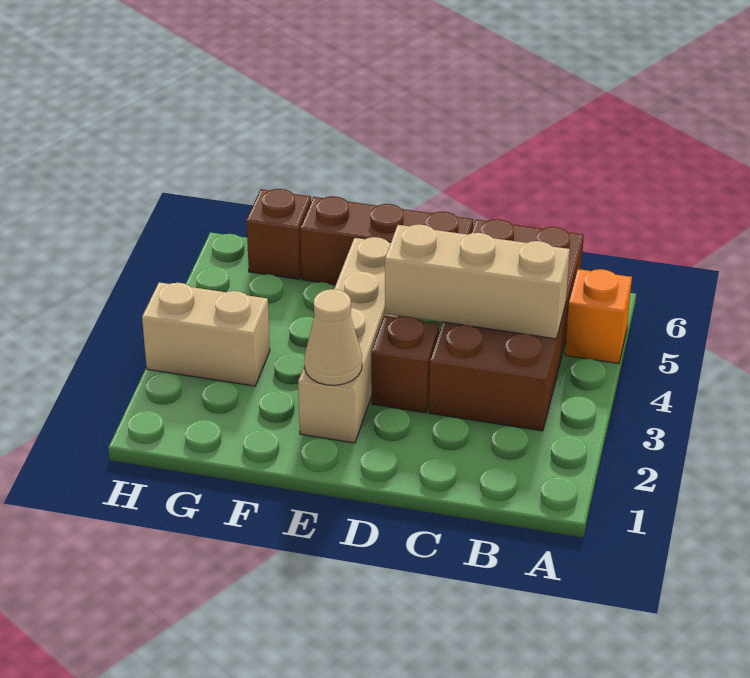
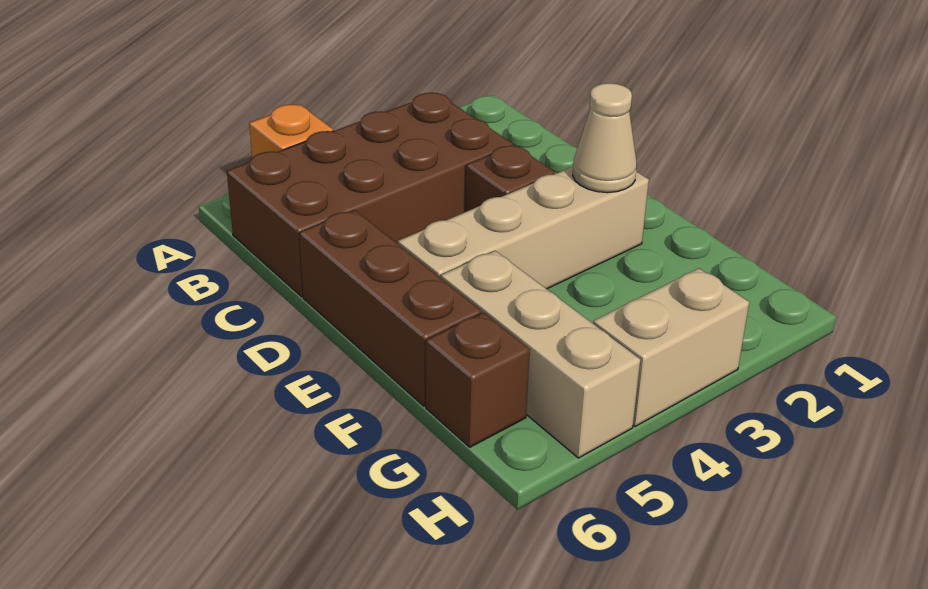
tan brick B4:D4 level 2 -> tan brick F5:H5 level 1
tan brick G3:H3 level 1 -> tan brick H3:H4 level 1

